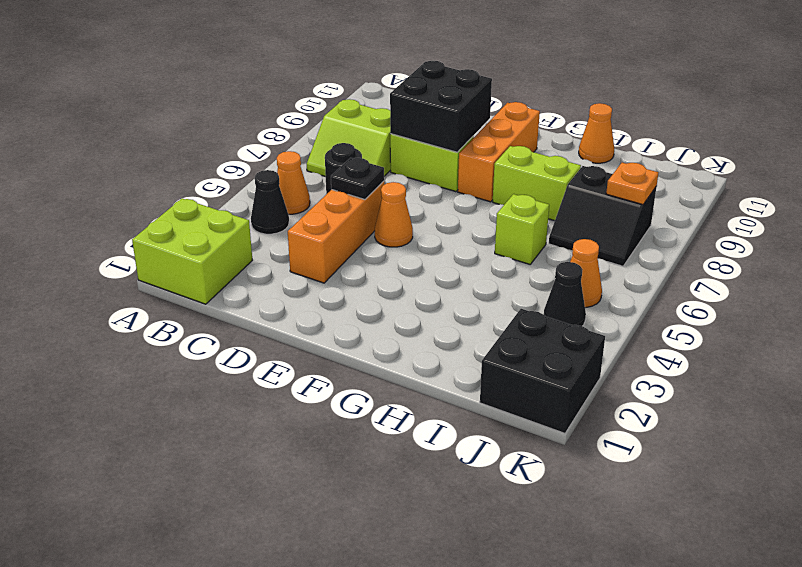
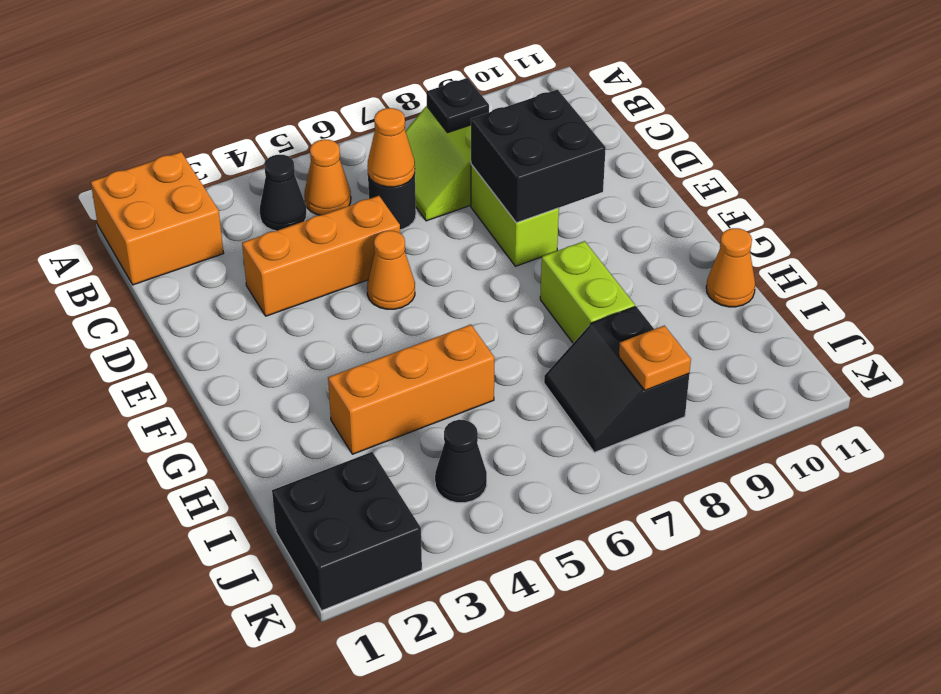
lime brick A1:B2 level 1 -> orange brick A1:B2 level 1
black plate D5 level 2 -> black plate B8 level 2
orange brick F8:F10 level 1 -> orange brick H3:H5 level 1
lime brick H6 level 1 -> none
orange cone J5 level 1 -> orange cone C6 level 2

